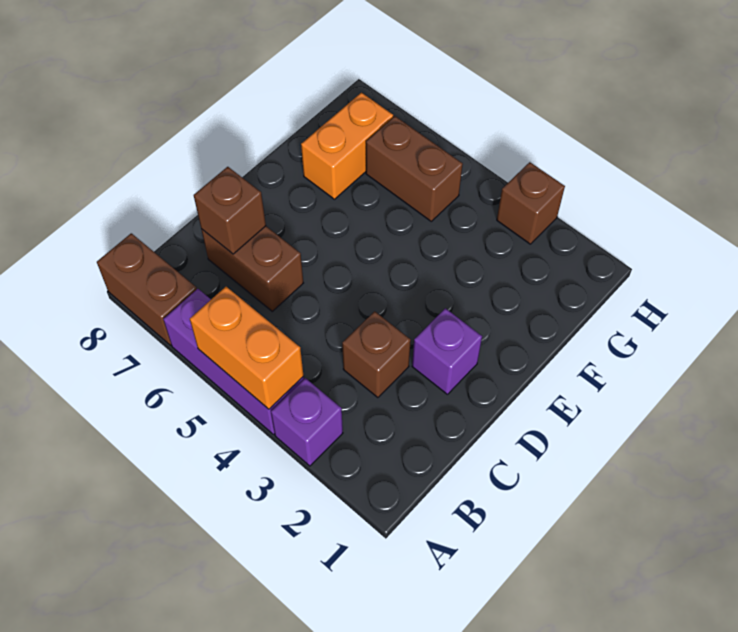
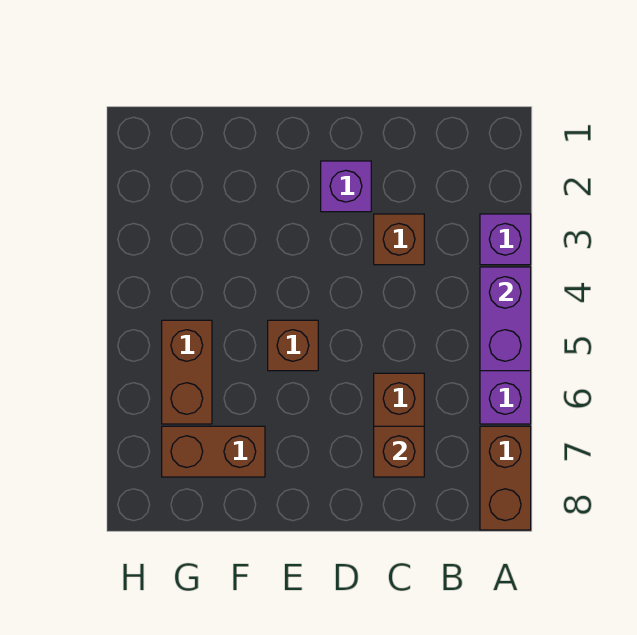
orange brick A4:A5 level 2 -> purple brick A4:A5 level 2
orange brick F7:G7 level 1 -> brown brick F7:G7 level 1
brown brick H3 level 1 -> brown brick E5 level 1

